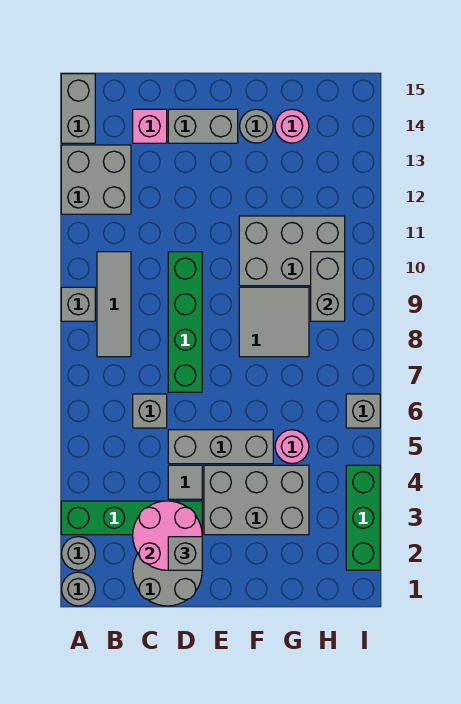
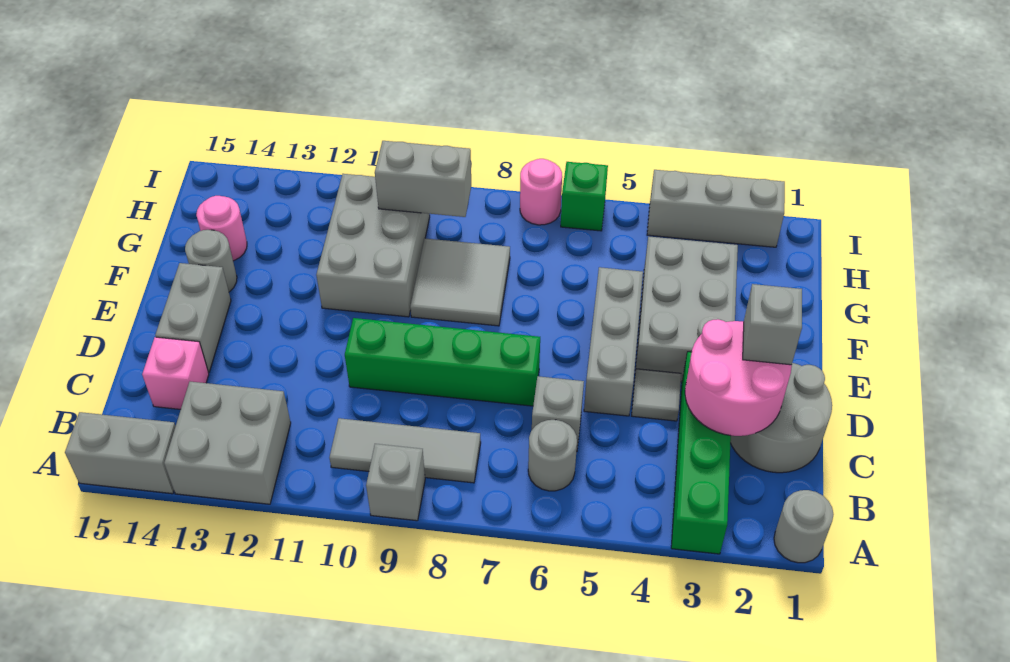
grey round brick A2 level 1 -> grey round brick B6 level 1
pink round brick G5 level 1 -> pink round brick I7 level 1
green brick I2:I4 level 1 -> grey brick I2:I4 level 1
grey brick I6 level 1 -> green brick I6 level 1

